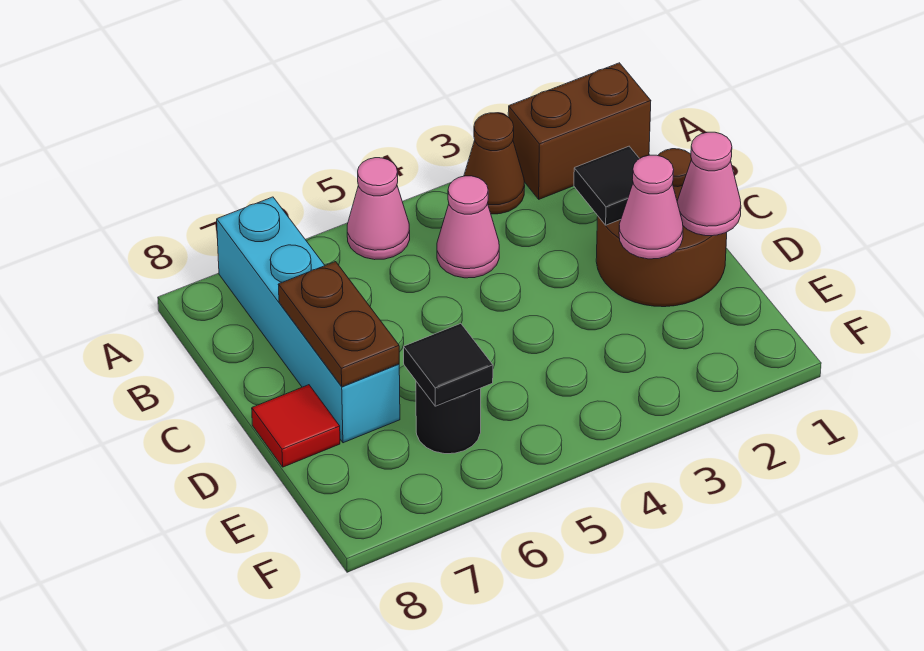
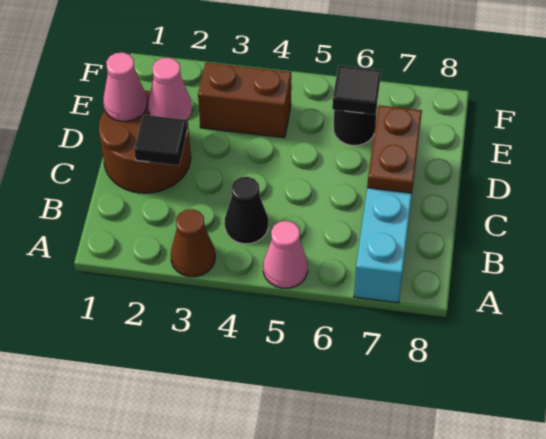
brown brick A1:A2 level 1 -> brown brick E3:E4 level 1
pink cone B4 level 1 -> black cone B4 level 1
red tile D8 level 1 -> none

